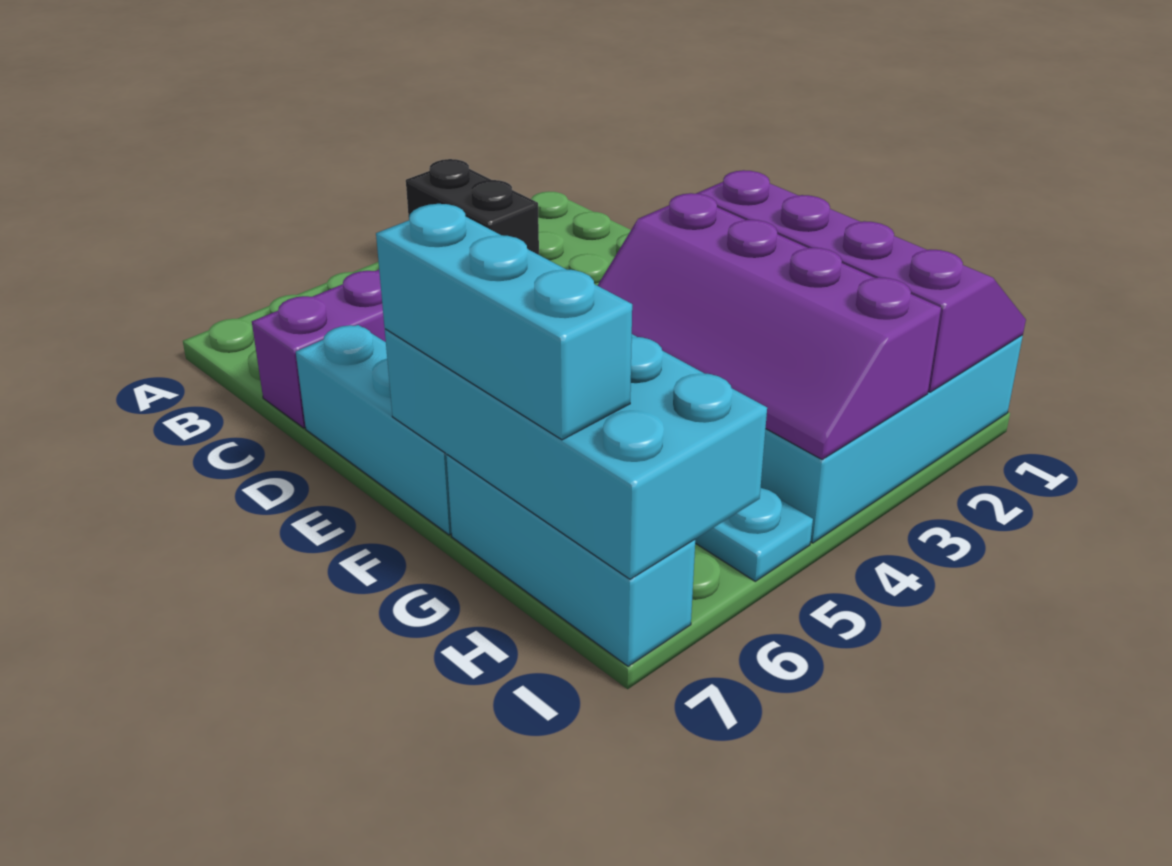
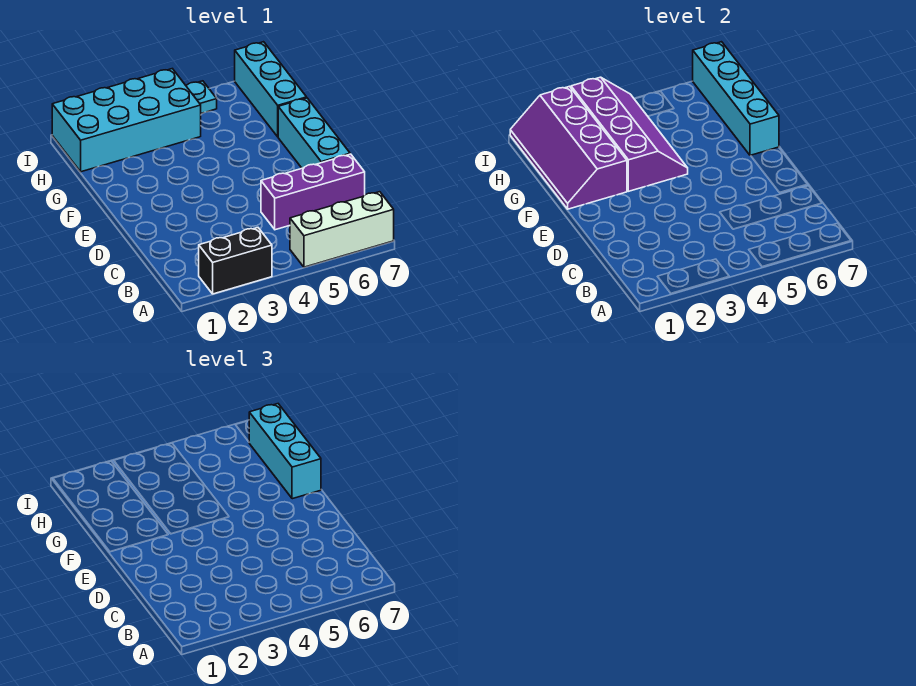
black brick A3:B3 level 1 -> black brick A2:A3 level 1
none -> white brick A5:A7 level 1
cyan brick F6:I7 level 2 -> cyan brick F7:I7 level 2

